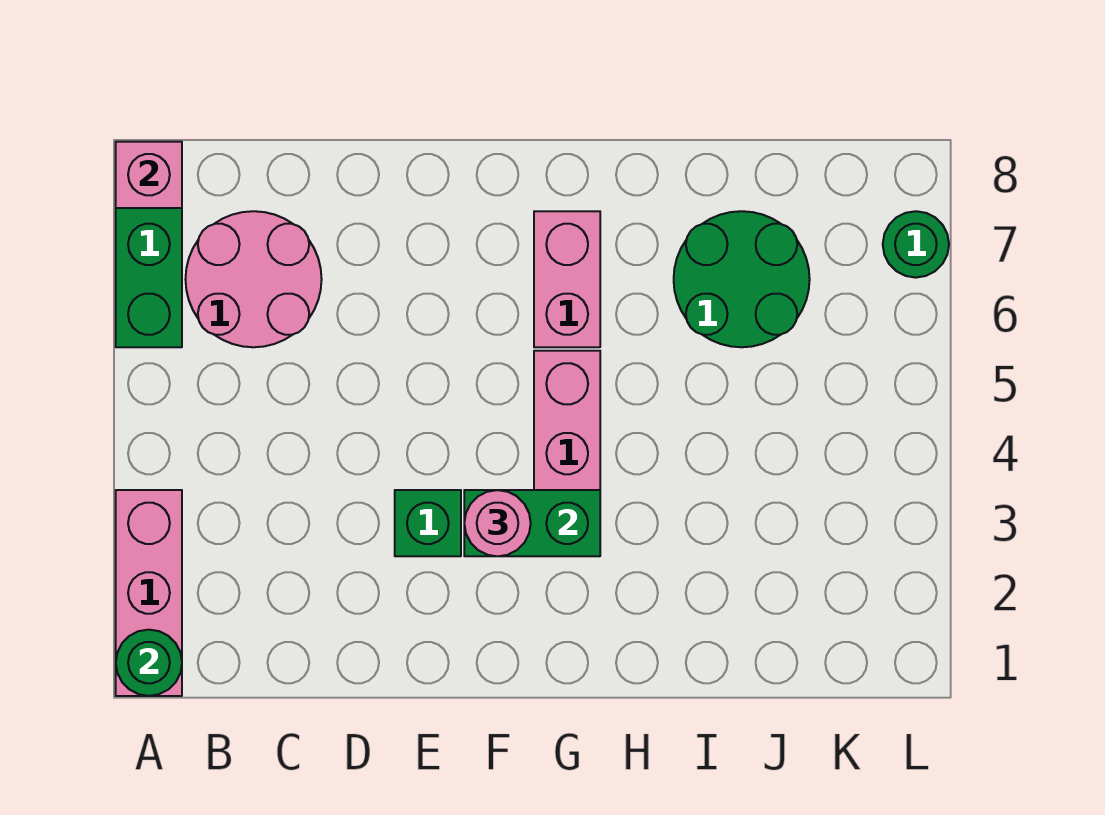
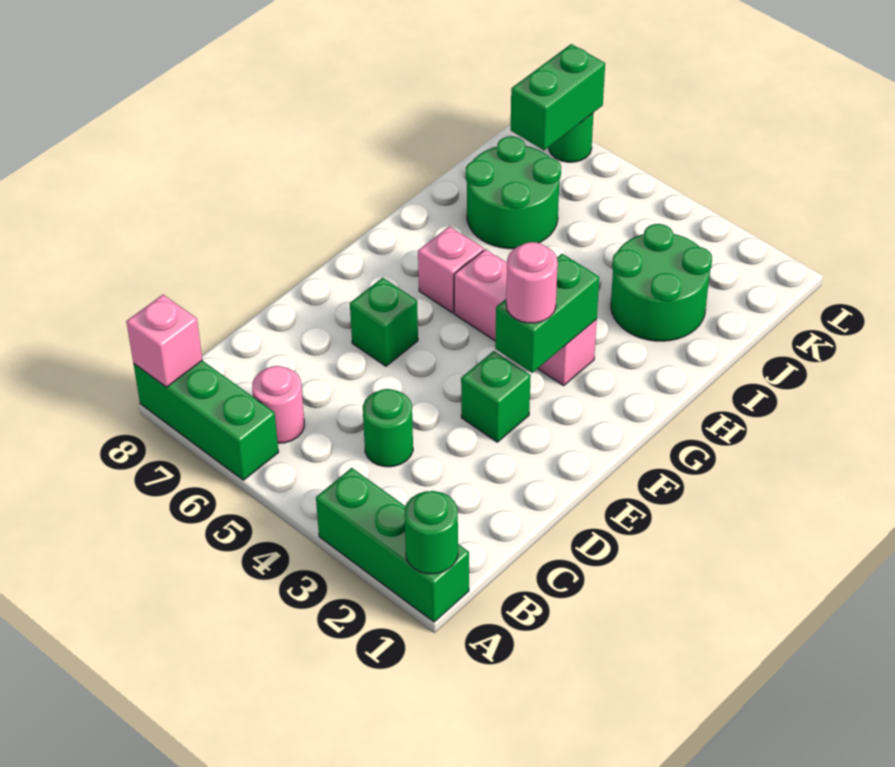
pink brick A1:A3 level 1 -> green brick A1:A3 level 1
pink round brick B6:C7 level 1 -> pink round brick B6 level 1
none -> green round brick C4 level 1
none -> green brick E6 level 1
pink brick G6:G7 level 1 -> pink brick G6 level 1
none -> green round brick I2:J3 level 1
none -> green brick K7:L7 level 2

